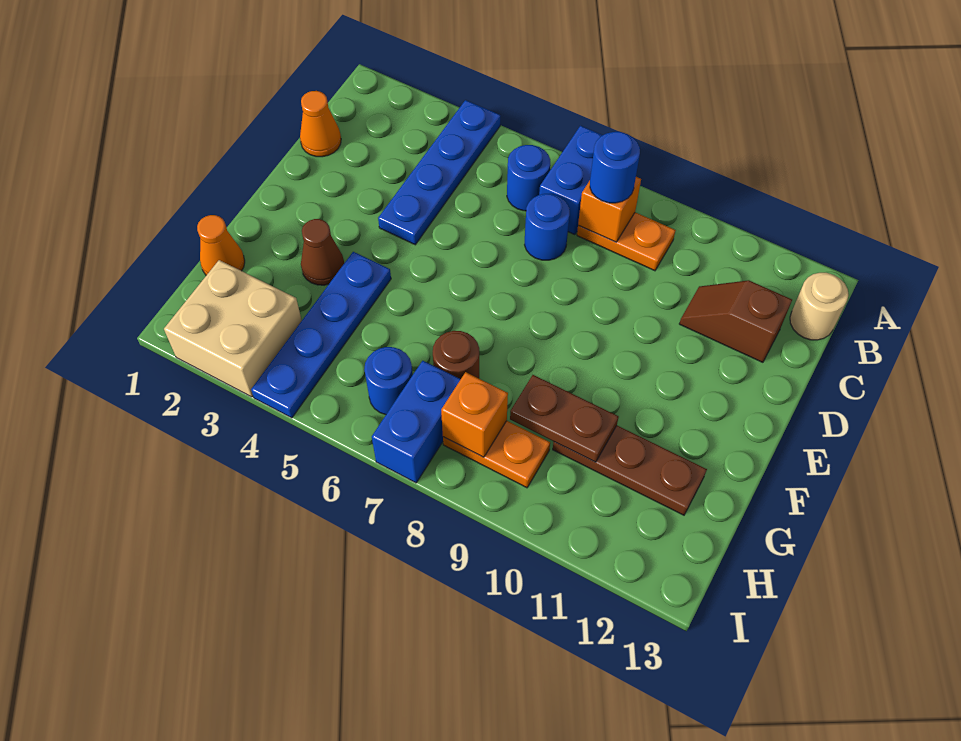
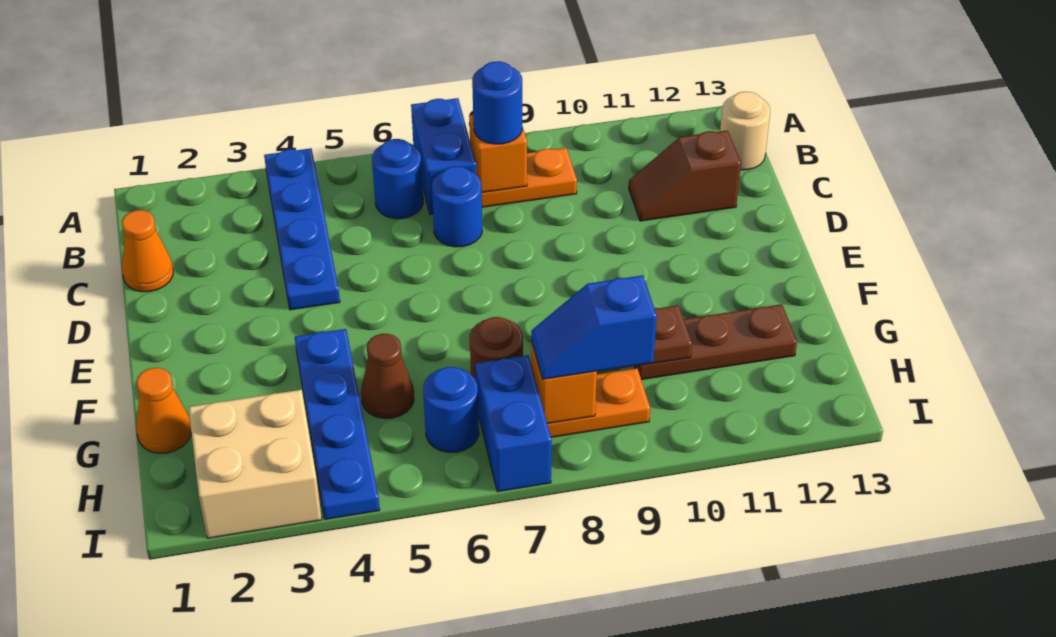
brown cone F3 level 1 -> brown cone G5 level 1
none -> blue slope H8:H9 level 3 top 9

